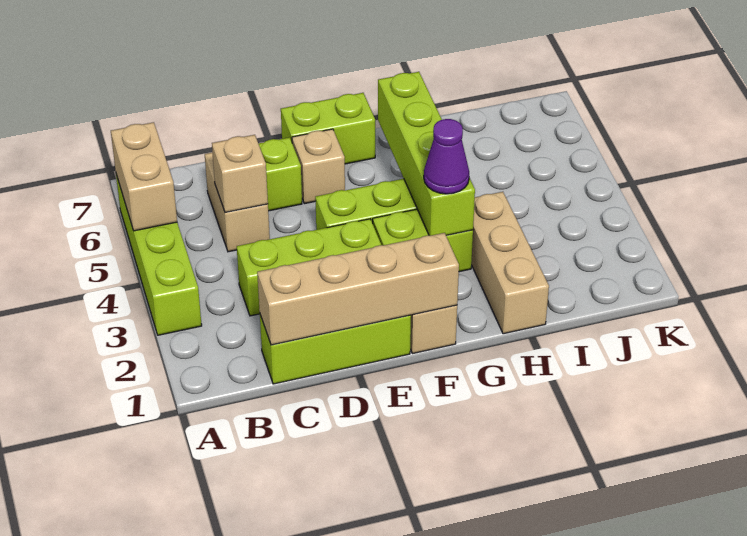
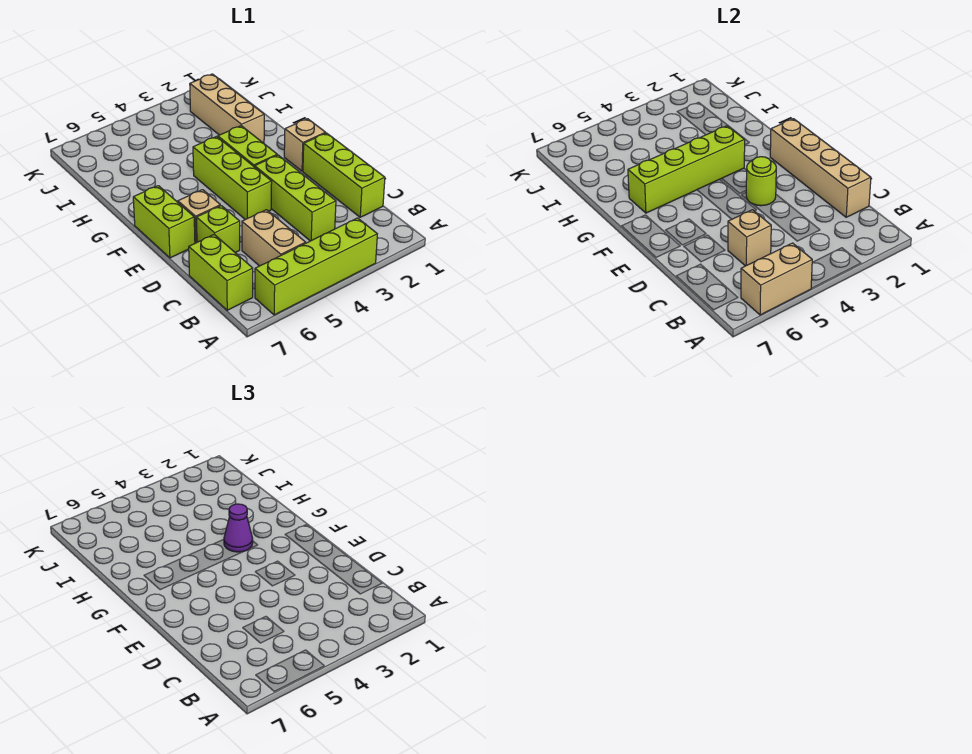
none -> lime brick B7:C7 level 1
tan brick C5:C6 level 1 -> tan brick B5:C5 level 1
none -> lime round brick E3 level 2
tan brick H1:H3 level 1 -> tan brick H2:J2 level 1

